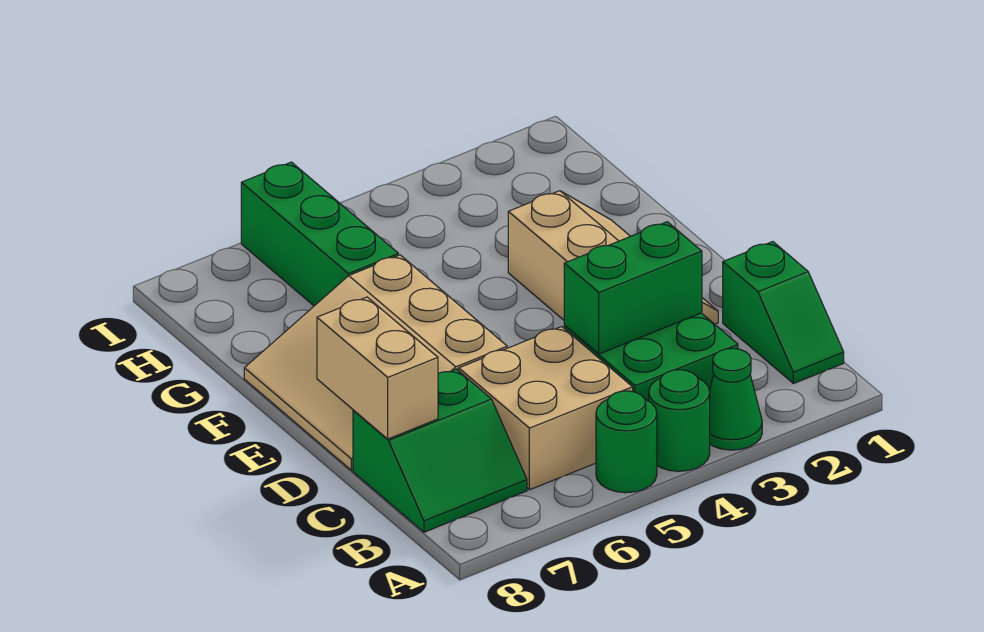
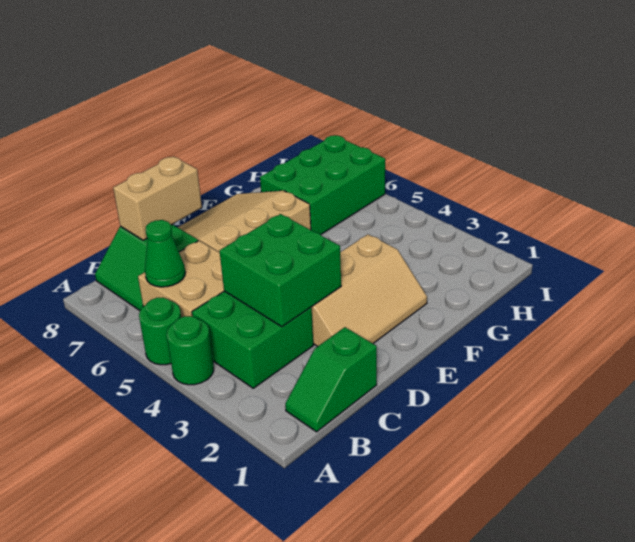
green cone A3 level 1 -> green cone B6 level 2
green brick C3:C4 level 2 -> green brick C3:D4 level 2
green brick G6:I6 level 1 -> green brick G6:I7 level 1

